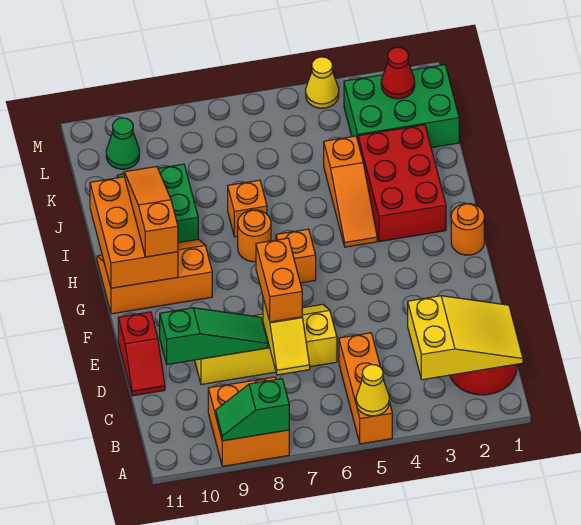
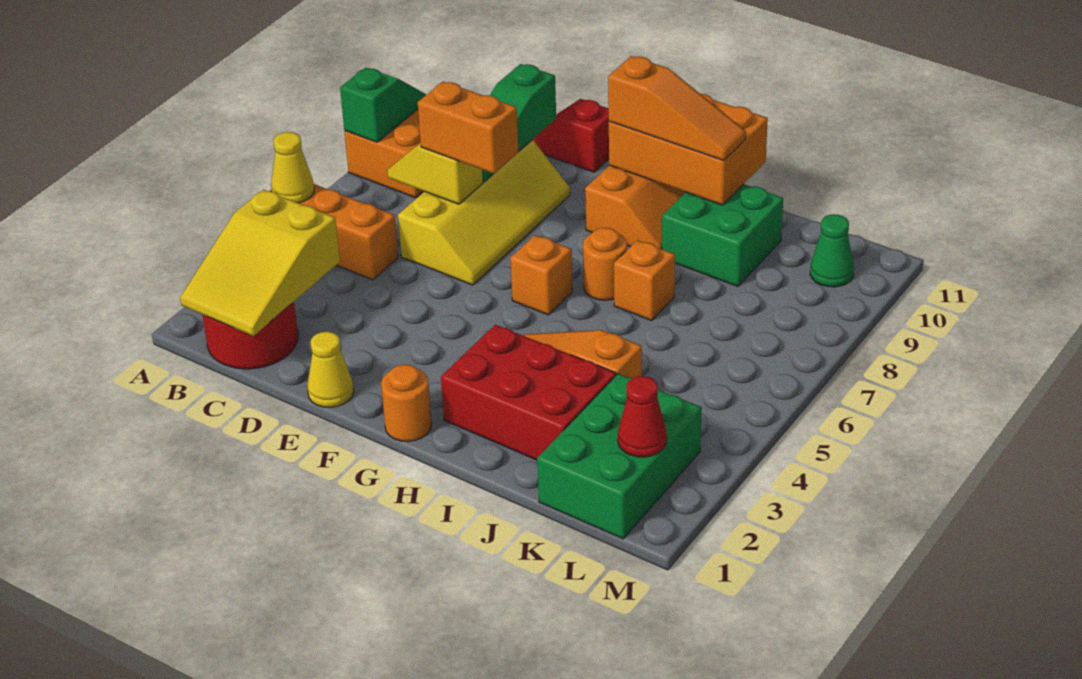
yellow cone M4 level 1 -> yellow cone E1 level 1

